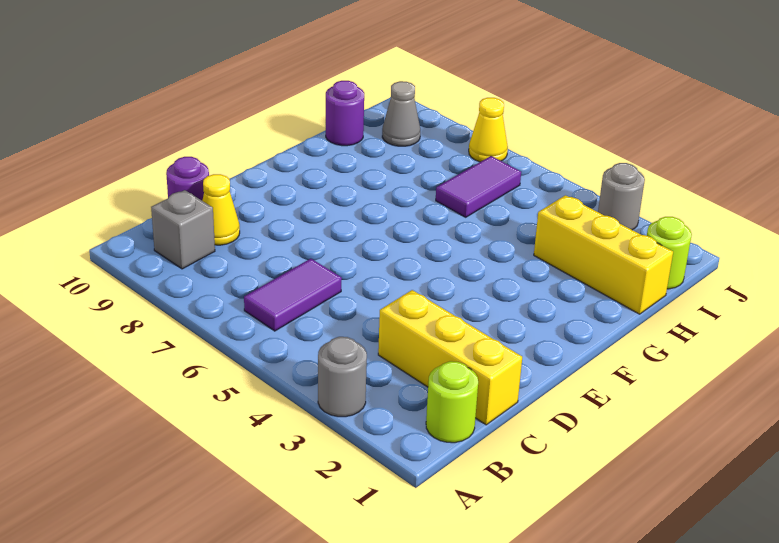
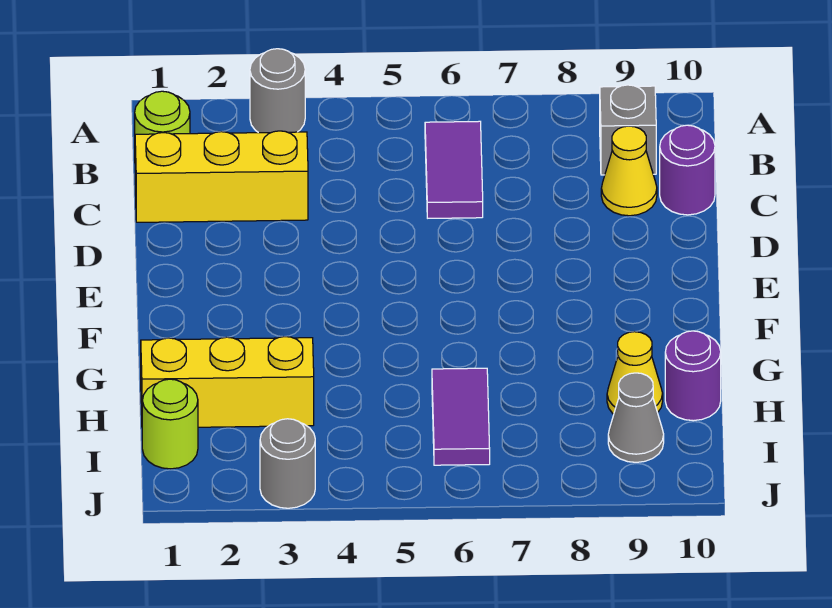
yellow cone J7 level 1 -> yellow cone H9 level 1

